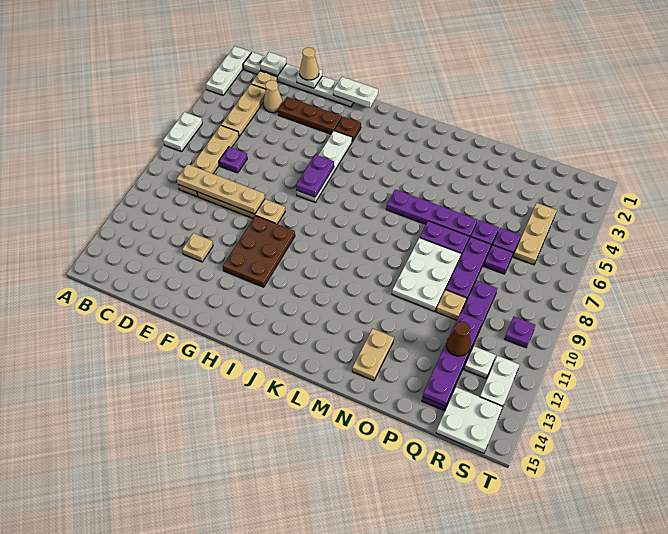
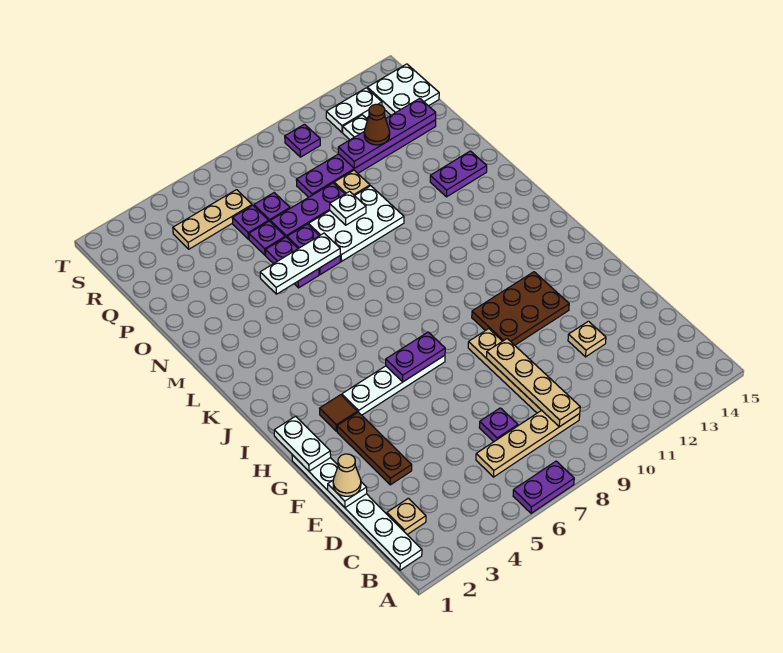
white plate A1:A3 level 1 -> white plate N5:N7 level 2
white plate A6:A7 level 1 -> purple plate A6:A7 level 1
white plate C1 level 2 -> white plate O9 level 2
tan plate C3:C5 level 1 -> none
tan cone D3 level 1 -> none
brown plate H3 level 1 -> brown tile H3 level 1
purple plate L6:O6 level 1 -> purple plate N6:O6 level 1
tan plate N13:N14 level 1 -> purple plate N13:N14 level 1

